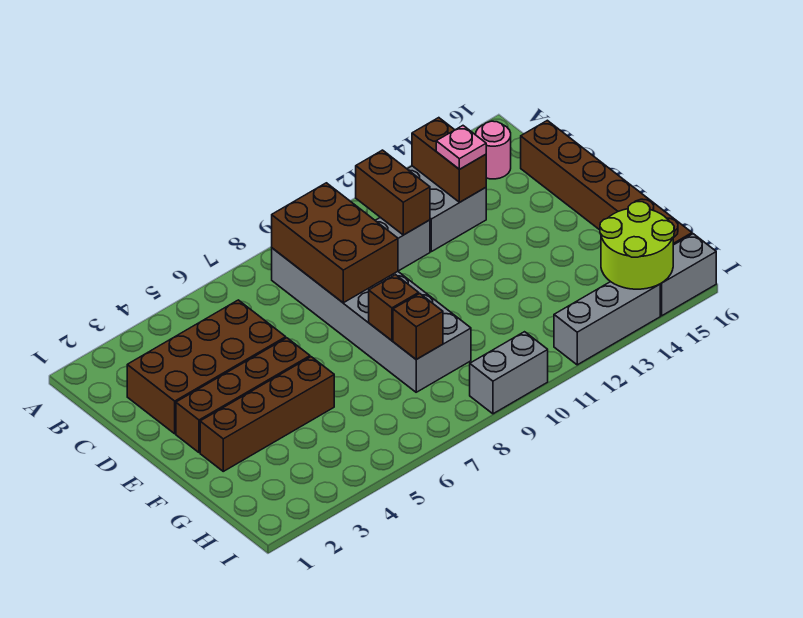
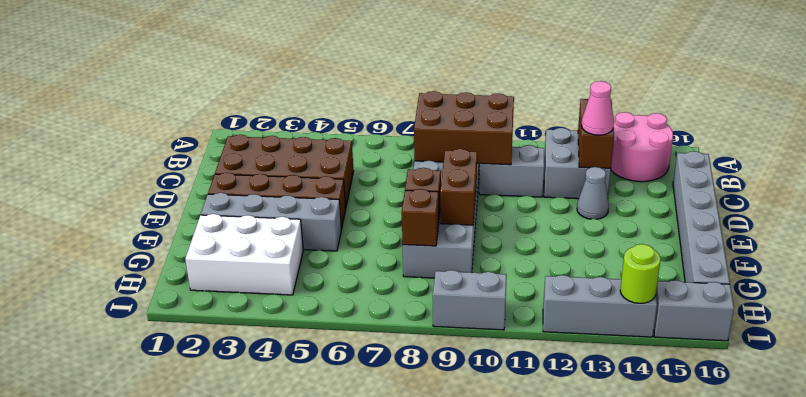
brown brick B8:D9 level 2 -> brown brick B8:C10 level 2
brown brick B11:C11 level 2 -> brown brick E9:F9 level 2
pink round brick B15 level 1 -> pink round brick A14:B15 level 1
pink plate C13 level 3 -> pink cone C13 level 3
brown brick C16:H16 level 1 -> grey brick C16:H16 level 1
none -> grey cone D13 level 1
brown brick F2:F5 level 1 -> grey brick F2:F5 level 1
none -> white brick G2:H4 level 1
lime round brick H14:I15 level 2 -> lime round brick I14 level 2

